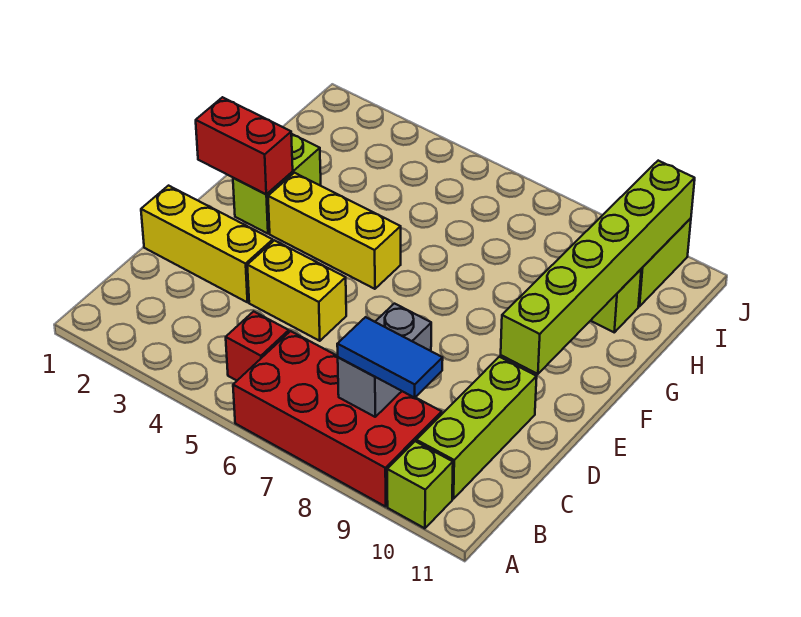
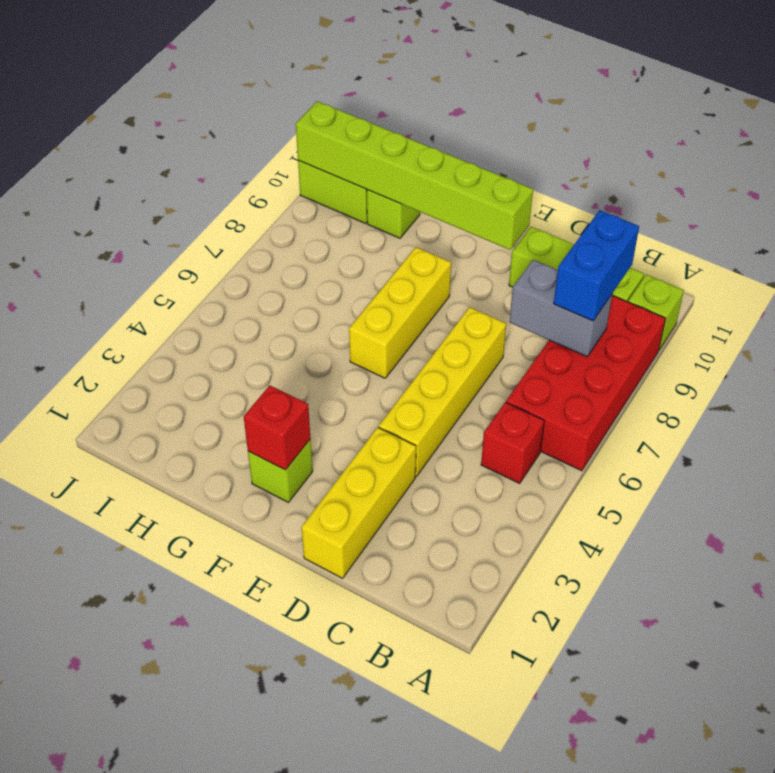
blue tile B8:B9 level 3 -> blue brick B8:B9 level 3
yellow brick D4:D5 level 1 -> yellow brick D4:D7 level 1
red brick F1:F2 level 2 -> red brick F2 level 2
lime brick F2:G2 level 1 -> lime brick F2 level 1
yellow brick F3:F5 level 1 -> yellow brick F6:F8 level 1

